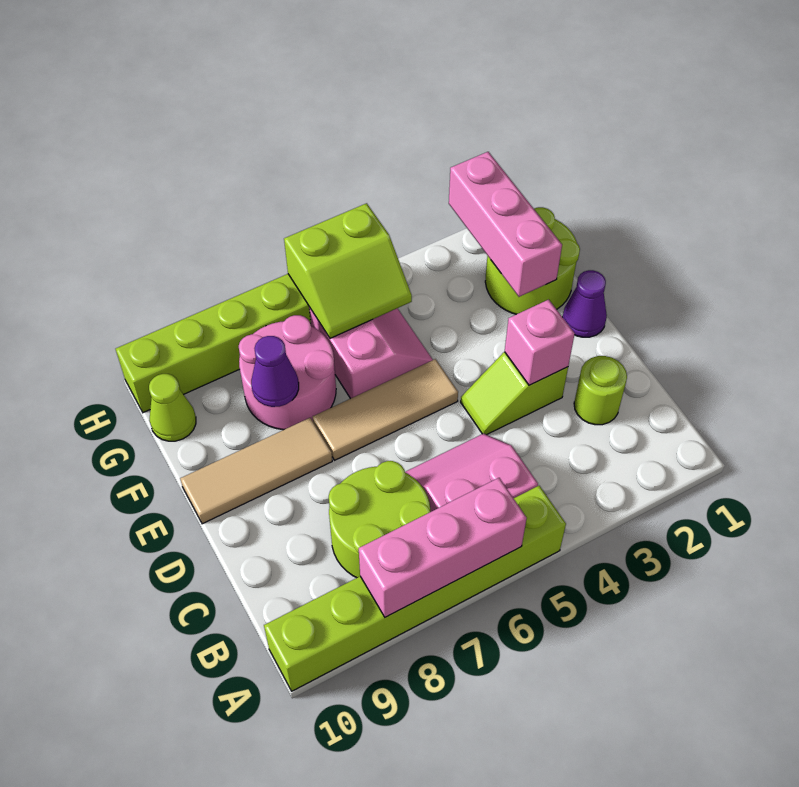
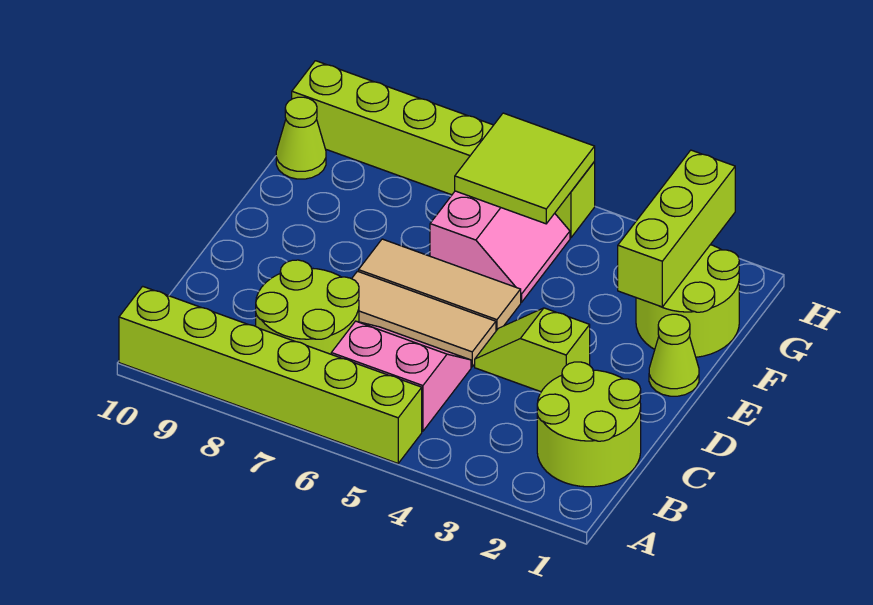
pink brick A6:A8 level 2 -> none
lime round brick C2 level 1 -> lime round brick B1:C2 level 1
pink brick D3 level 2 -> none
purple cone E1 level 1 -> lime cone E1 level 1
tan tile E8:E10 level 1 -> tan tile D5:D7 level 1
pink brick F2:H2 level 2 -> lime brick F2:H2 level 2
pink round brick F7:G8 level 1 -> none
purple cone F8 level 2 -> none
lime slope G5:H6 level 2 top H -> lime tile G5:H6 level 2

